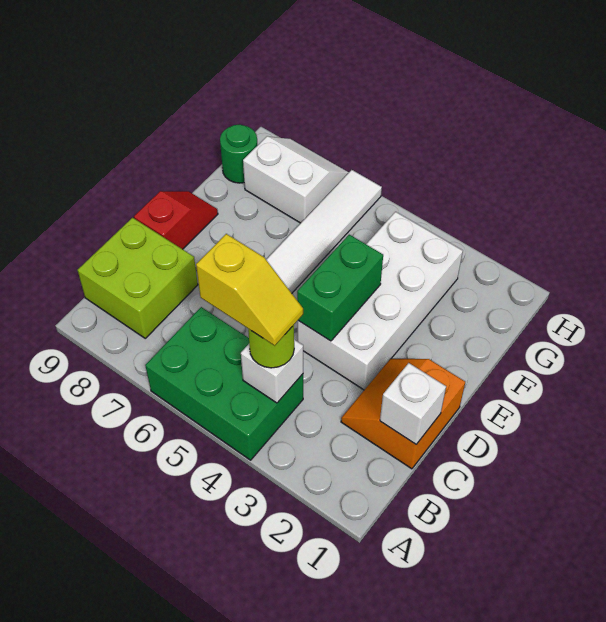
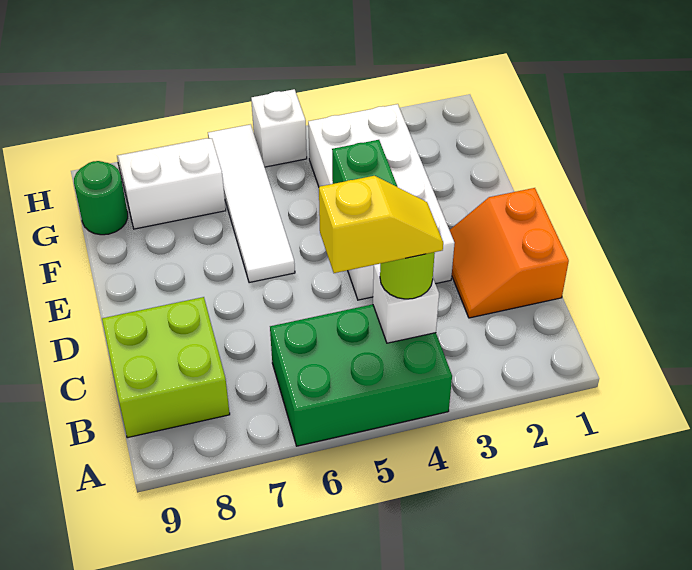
white brick C1 level 2 -> white brick H5 level 1
red slope D9:E9 level 1 top D -> none

